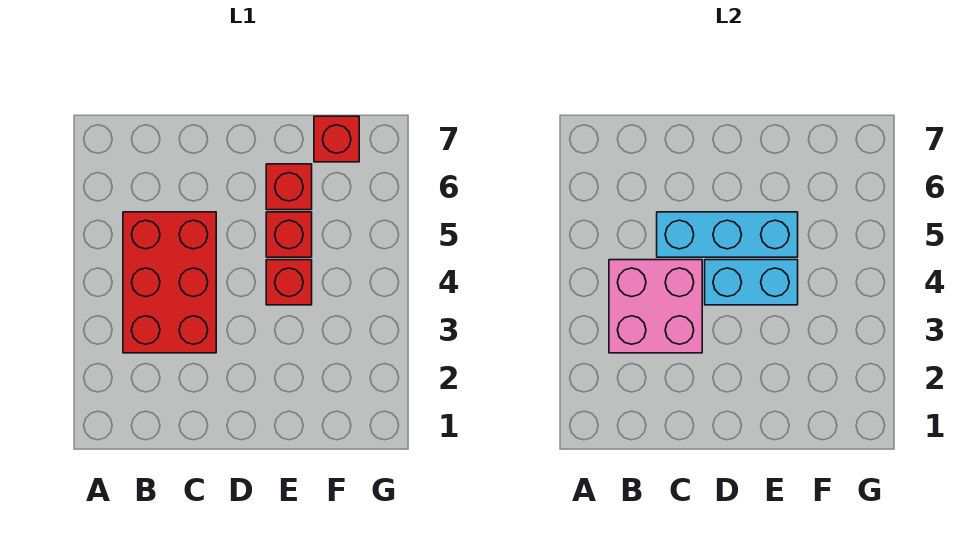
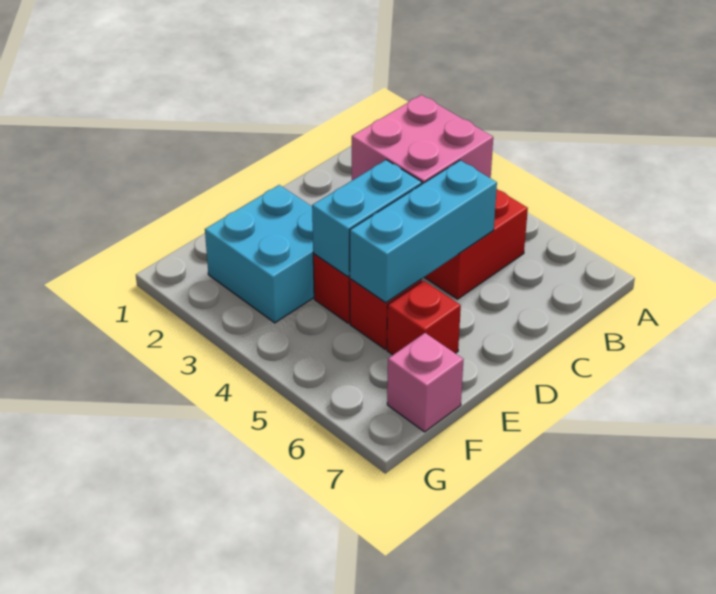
none -> cyan brick E2:F3 level 1
red brick F7 level 1 -> pink brick F7 level 1

